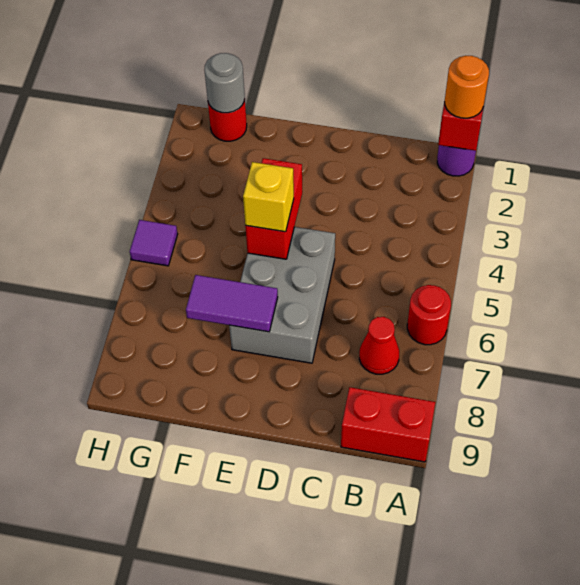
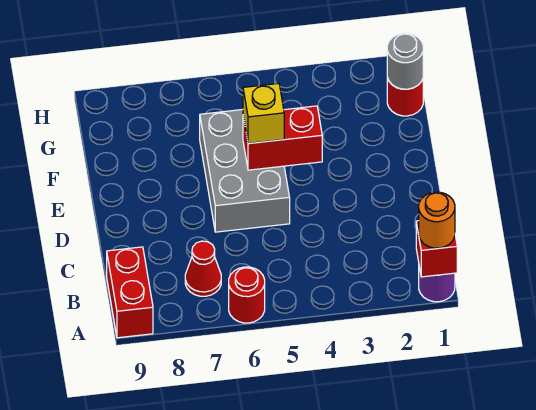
grey brick D5:E7 level 1 -> grey brick D5:F6 level 1
purple tile E7:F7 level 2 -> none
purple tile H5 level 1 -> none

